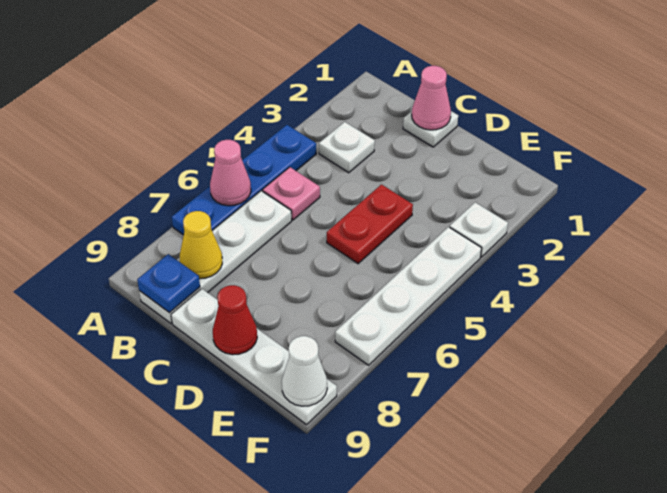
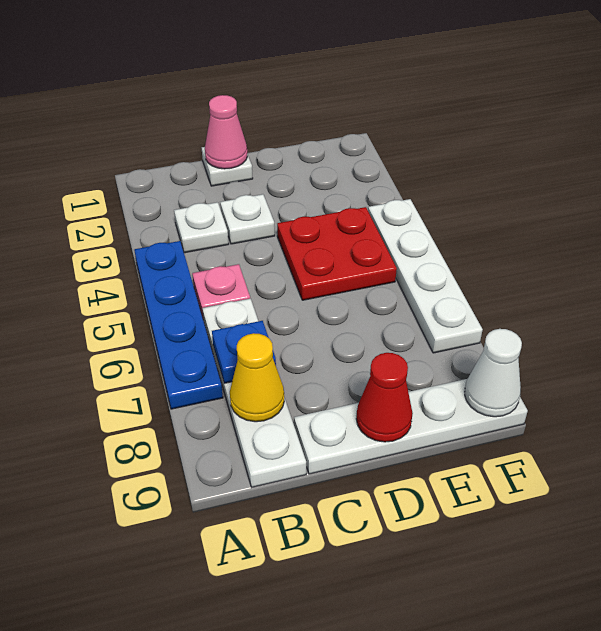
pink cone A6 level 2 -> none
blue plate B9 level 2 -> blue plate B7 level 2
red plate D4:D5 level 1 -> red plate D4:E5 level 1
white plate F3 level 1 -> white plate C3 level 1

